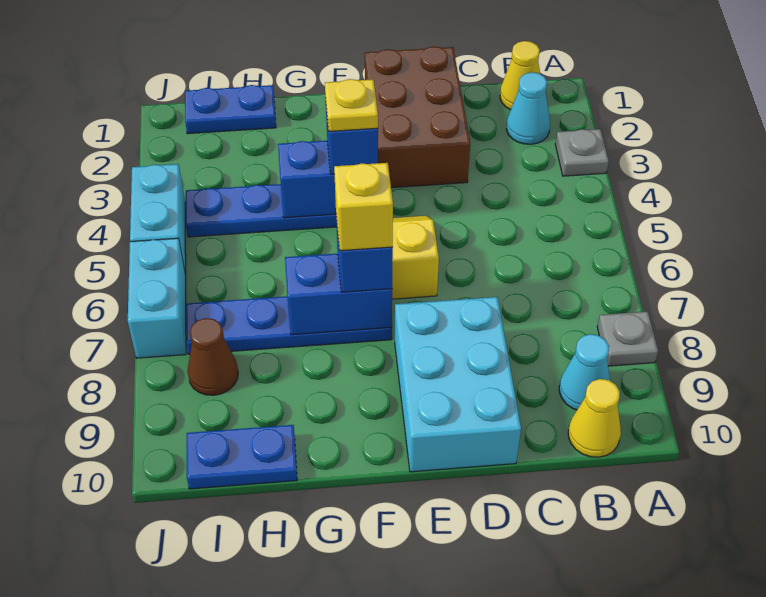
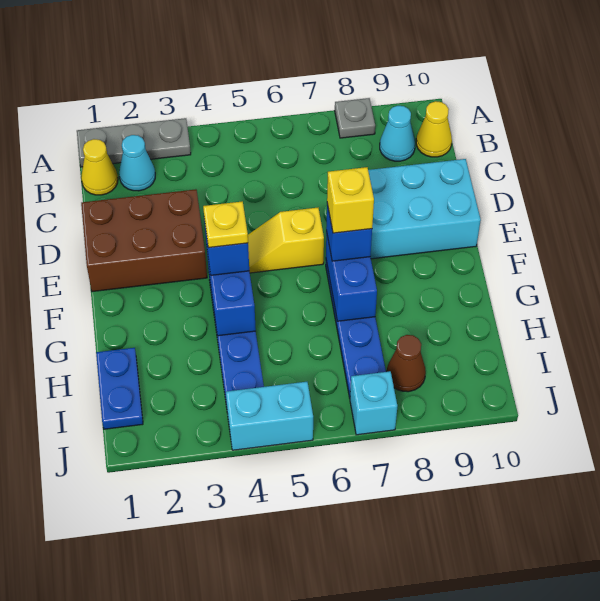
grey plate A3 level 1 -> grey plate A1:A3 level 1
blue plate H10:I10 level 1 -> none
cyan brick J6:J7 level 1 -> cyan brick J7 level 1

